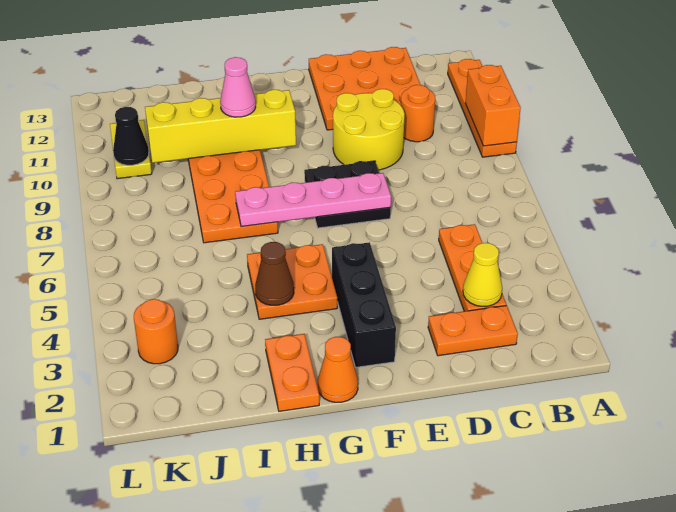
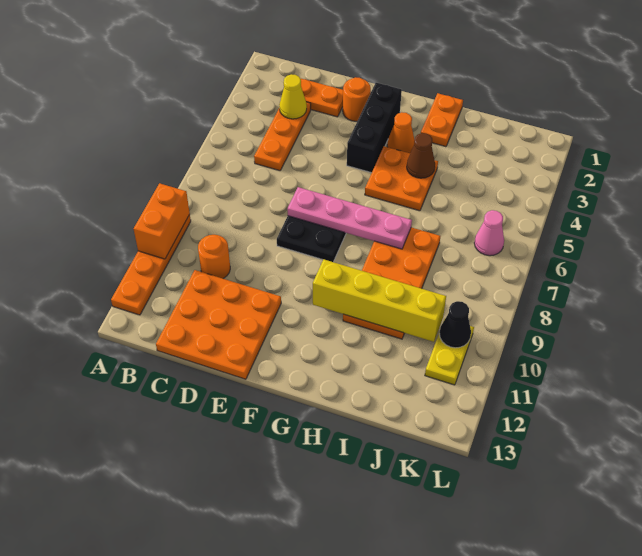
yellow round brick D9:E10 level 1 -> none
orange cone G1 level 1 -> orange cone G3 level 1
pink cone H10 level 3 -> pink cone K6 level 1
orange round brick K3 level 1 -> orange round brick E2 level 1

